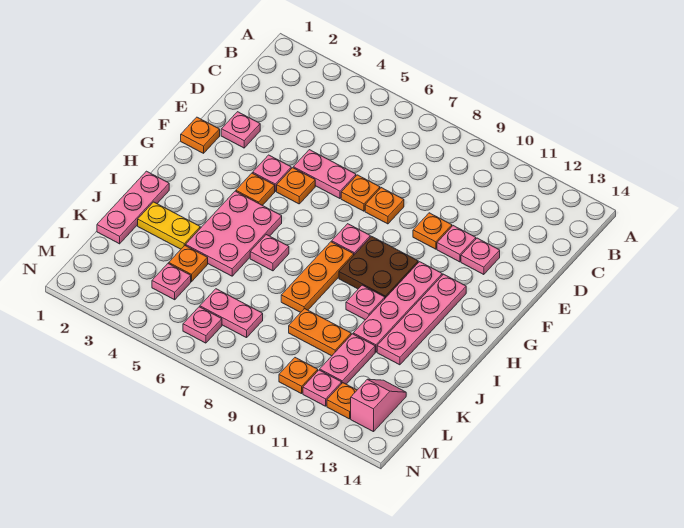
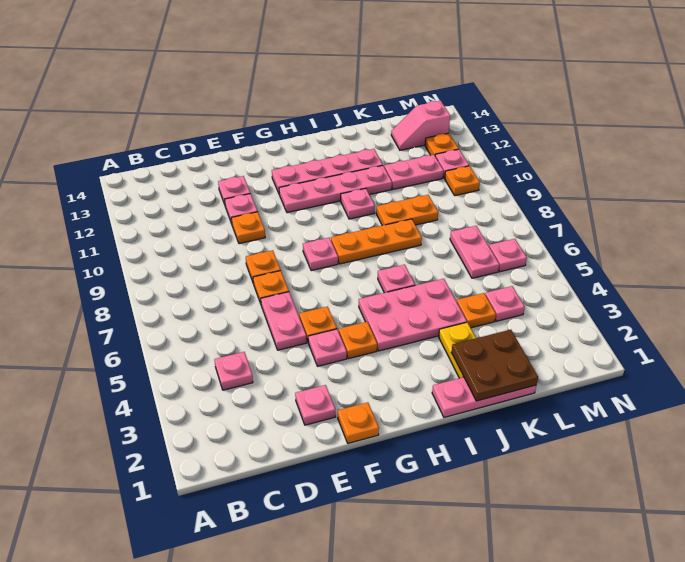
none -> pink plate C4 level 1
brown plate G9:H10 level 1 -> brown plate J1:K2 level 2
orange plate K9:K10 level 1 -> orange plate J9:K9 level 1

